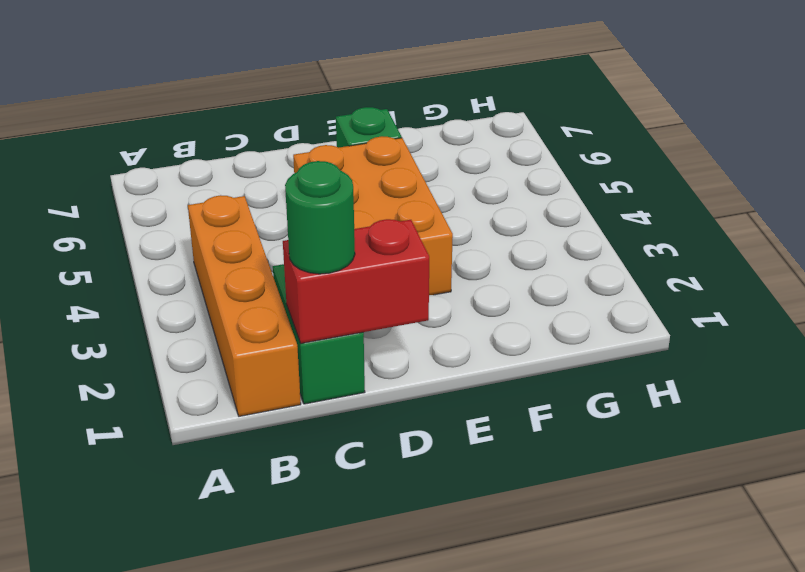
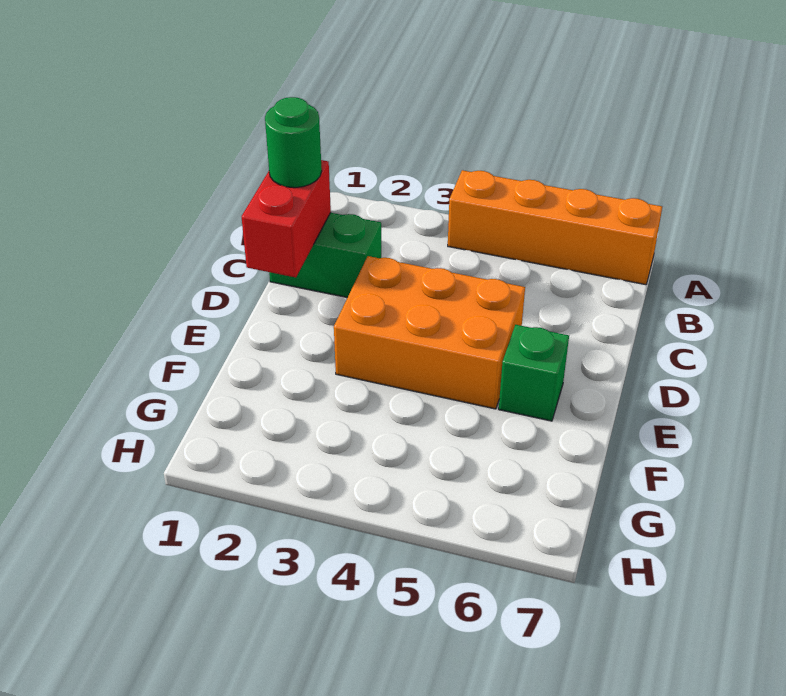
orange brick B1:B4 level 1 -> orange brick A4:A7 level 1

